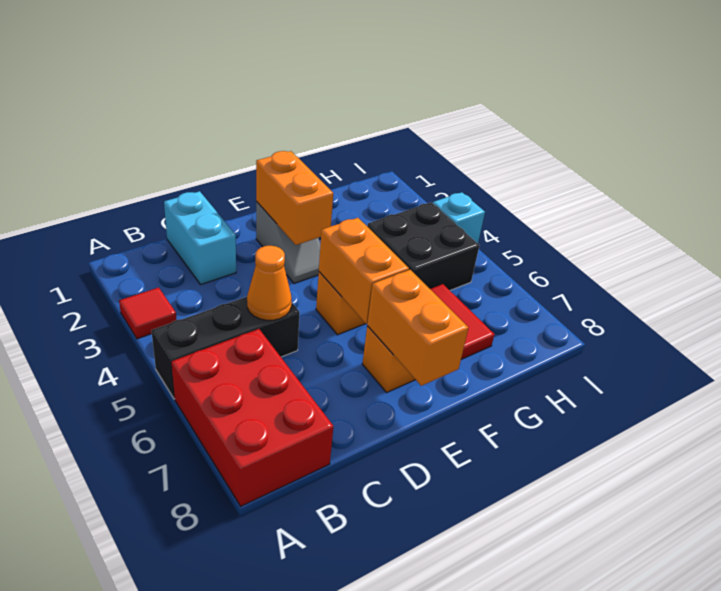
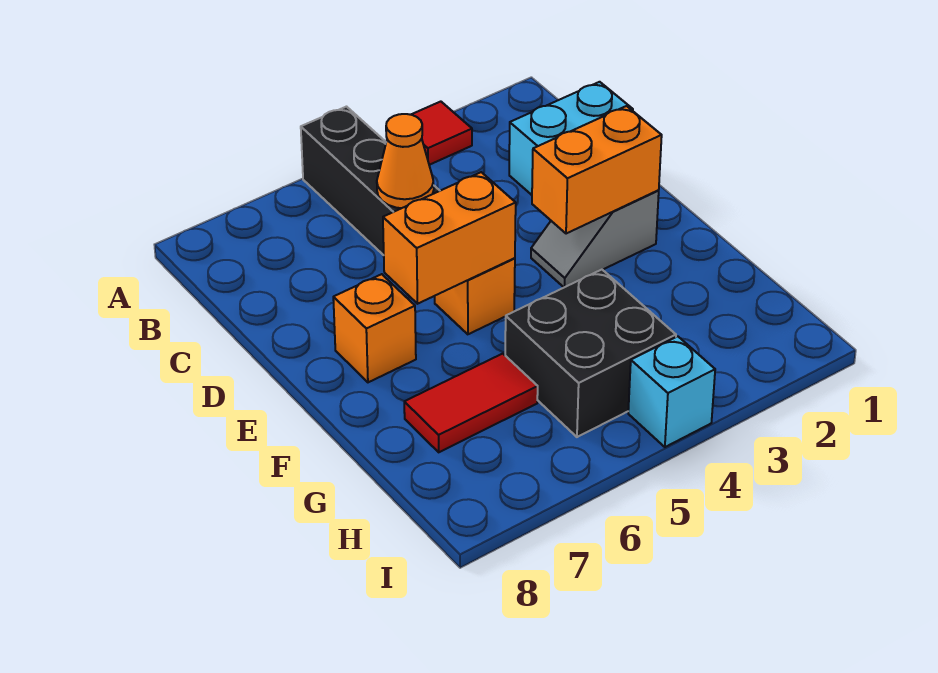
red brick A6:B8 level 1 -> none
orange brick E7:E8 level 2 -> none

